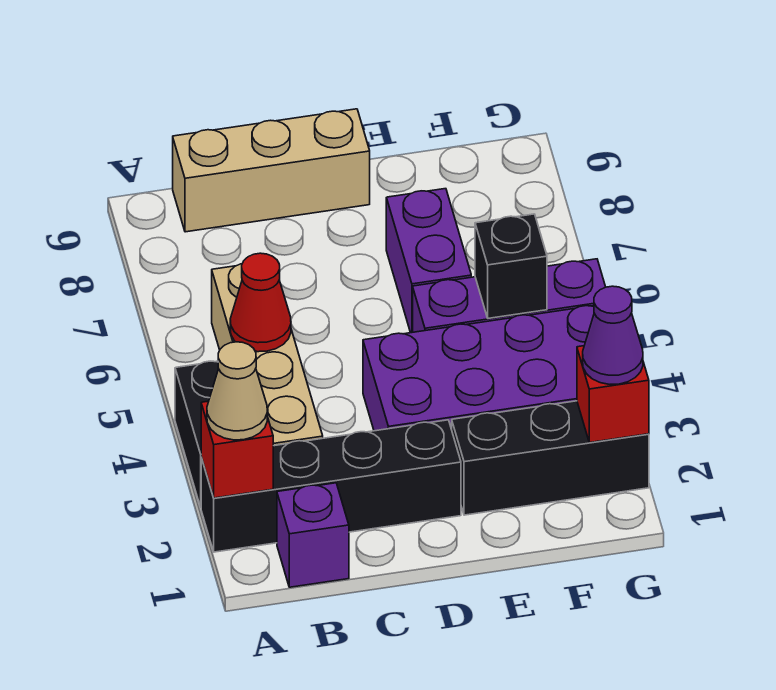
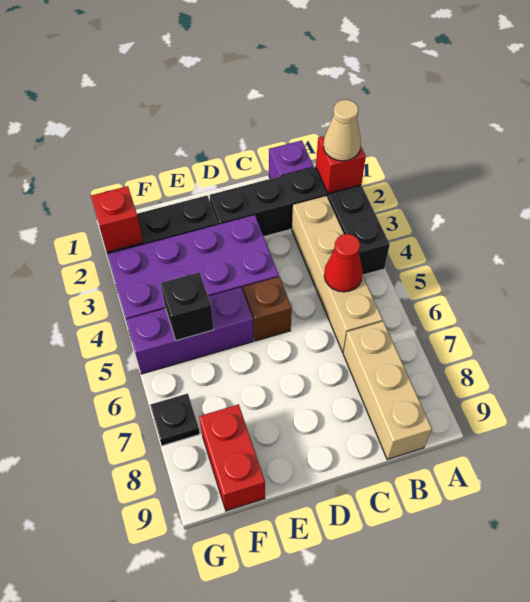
tan brick B9:D9 level 1 -> tan brick B7:B9 level 1
none -> brown brick D5 level 1
purple brick E6:E7 level 1 -> none
none -> red brick F8:F9 level 1
purple cone G2 level 3 -> none
none -> black plate G7 level 1

